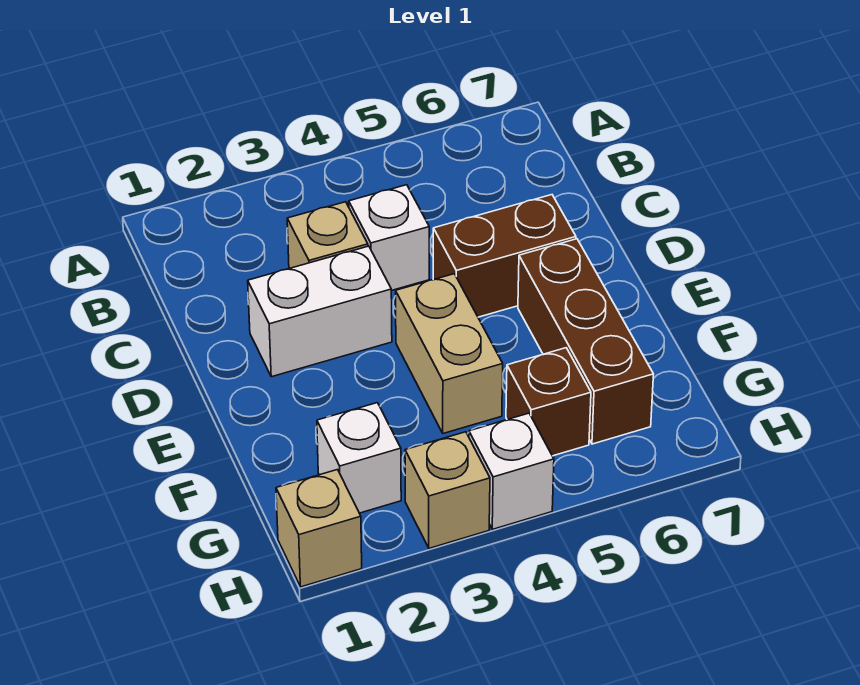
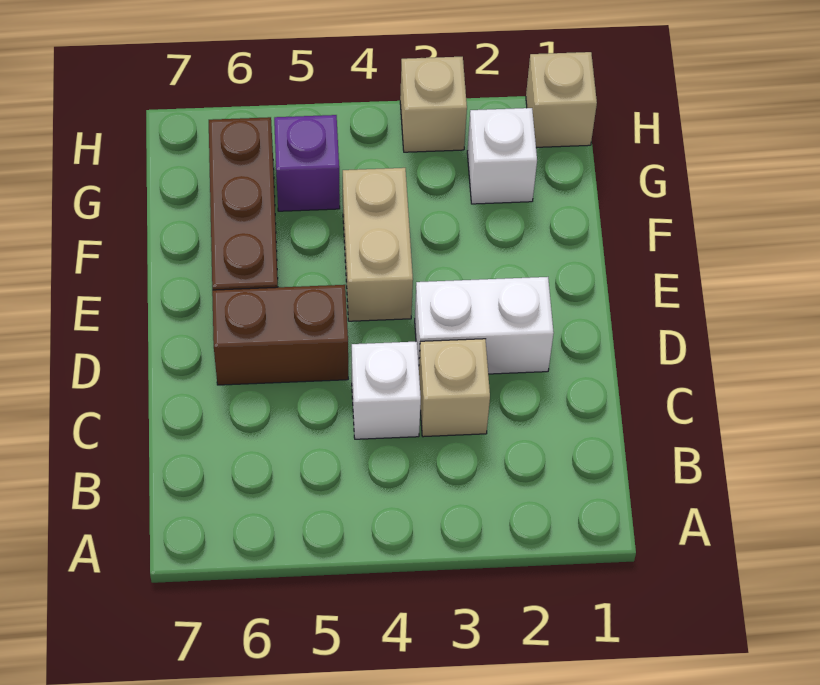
brown brick G5 level 1 -> purple brick G5 level 1
white brick H4 level 1 -> none

